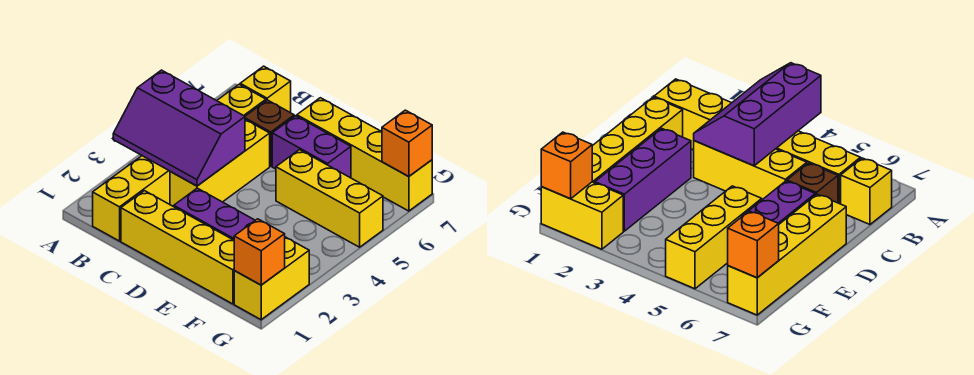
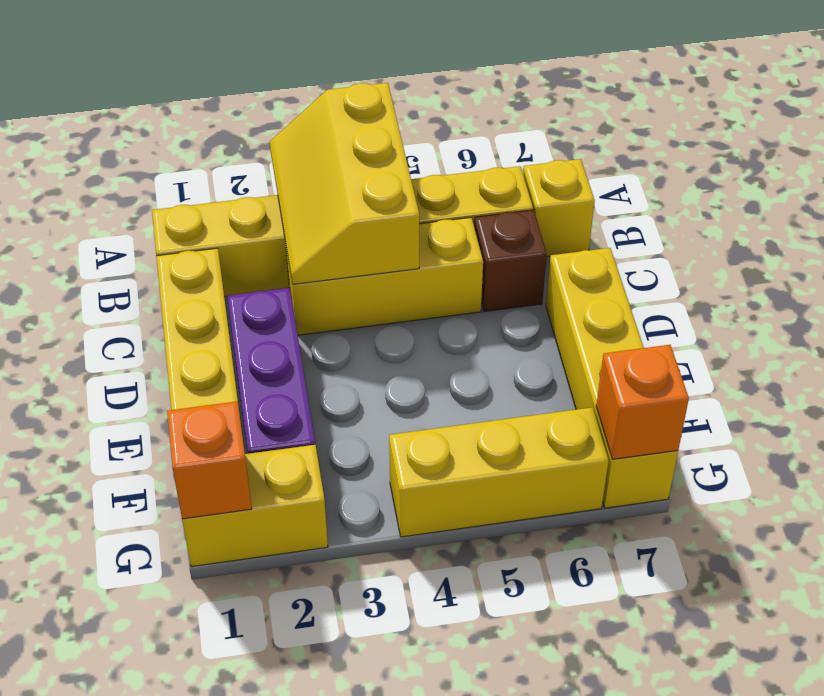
purple slope A3:C4 level 2 top 4 -> yellow slope A3:C4 level 2 top 4
purple brick D6:E6 level 1 -> none
yellow brick E5:G5 level 1 -> yellow brick G4:G6 level 1

